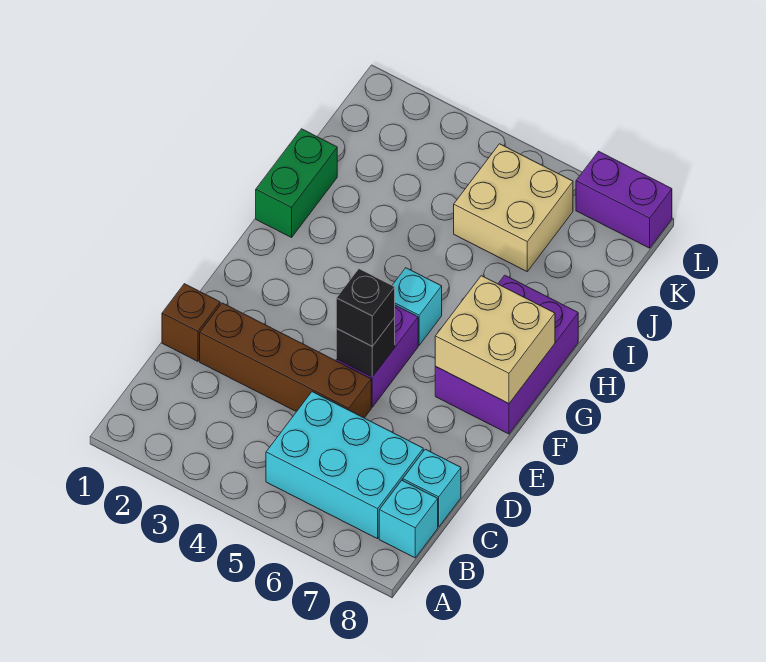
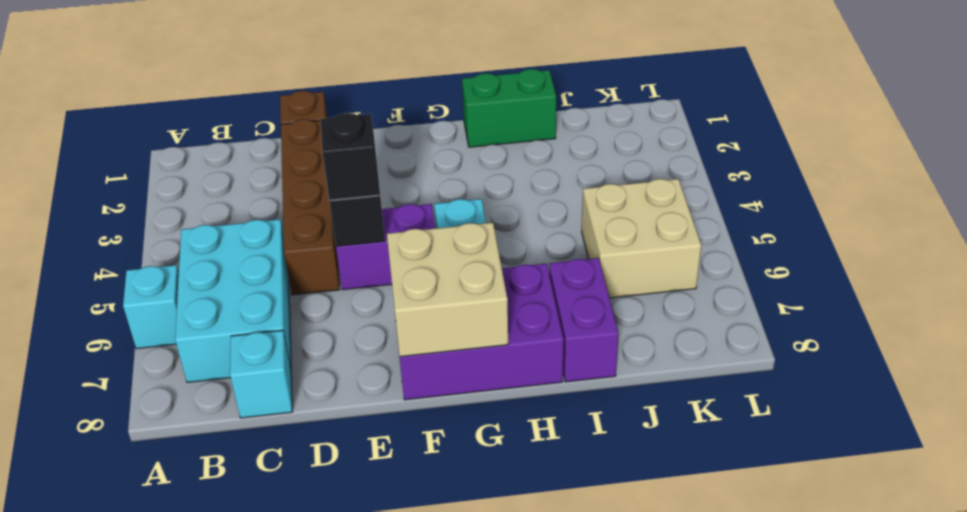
cyan brick B8 level 1 -> cyan brick A6 level 1
purple brick L7:L8 level 1 -> purple brick I7:I8 level 1

